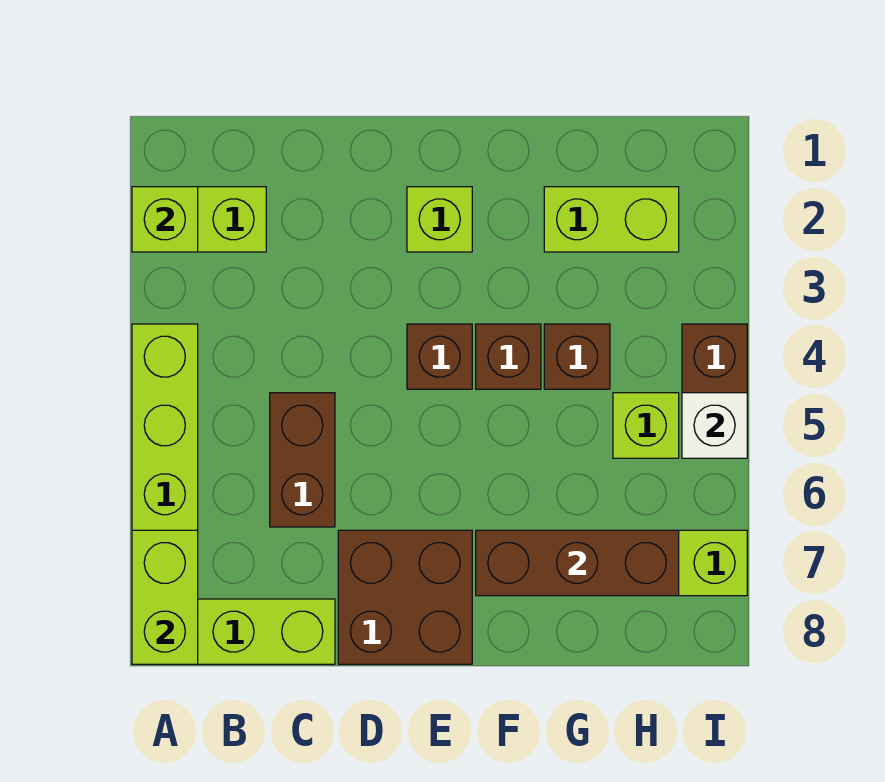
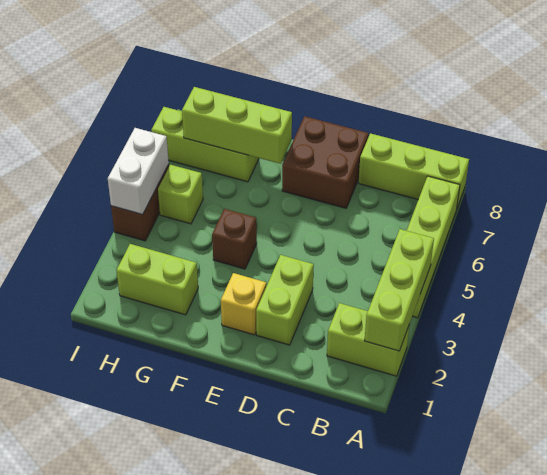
lime brick A2 level 2 -> lime brick A2:A4 level 2
lime brick A7:A8 level 2 -> lime brick D2:D3 level 1
brown brick C5:C6 level 1 -> none
lime brick E2 level 1 -> yellow brick E2 level 1
brown brick E4 level 1 -> none
brown brick F7:H7 level 2 -> lime brick F7:H7 level 2
brown brick G4 level 1 -> none
white brick I5 level 2 -> white brick I4:I5 level 2

